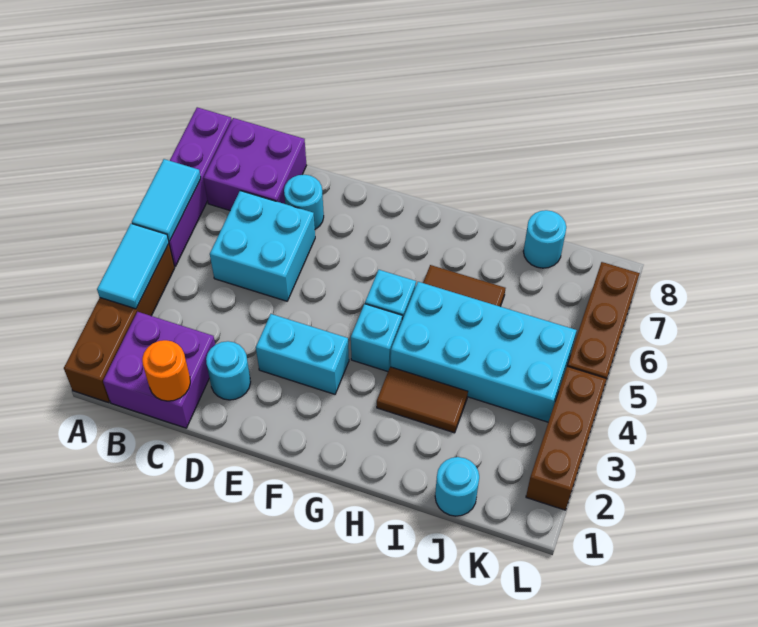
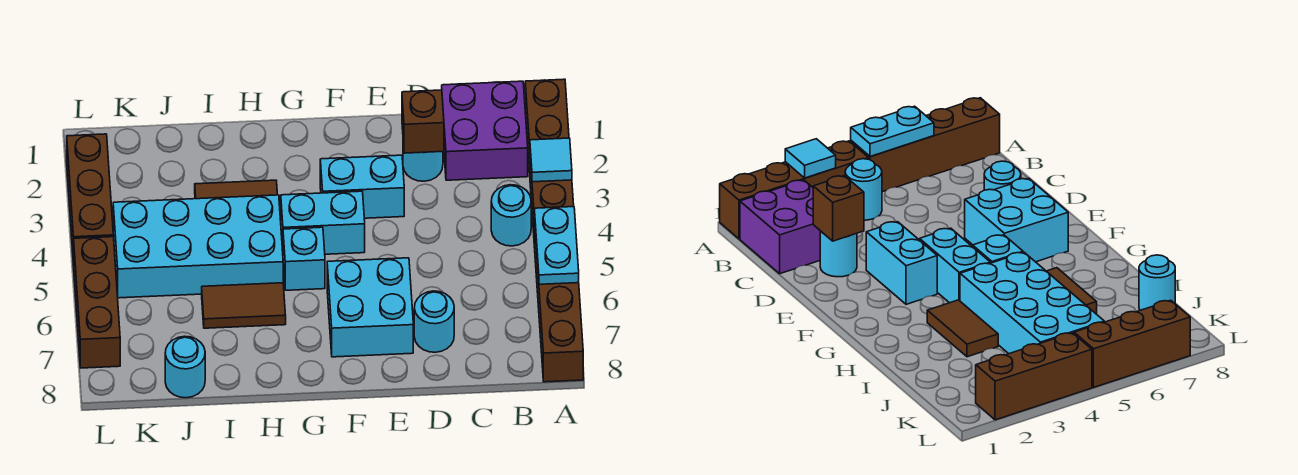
cyan tile A3:A4 level 2 -> cyan tile A3 level 2
purple brick A5:A8 level 1 -> brown brick A5:A8 level 1
cyan tile A5:A6 level 2 -> cyan plate A5:A6 level 2
purple brick B7:C8 level 1 -> none
orange round brick C1 level 2 -> none
cyan brick C5:D6 level 1 -> cyan brick E6:F7 level 1
none -> brown brick D2 level 2
cyan brick G4 level 1 -> cyan brick F4:G4 level 1
cyan round brick J1 level 1 -> cyan round brick B4 level 1

